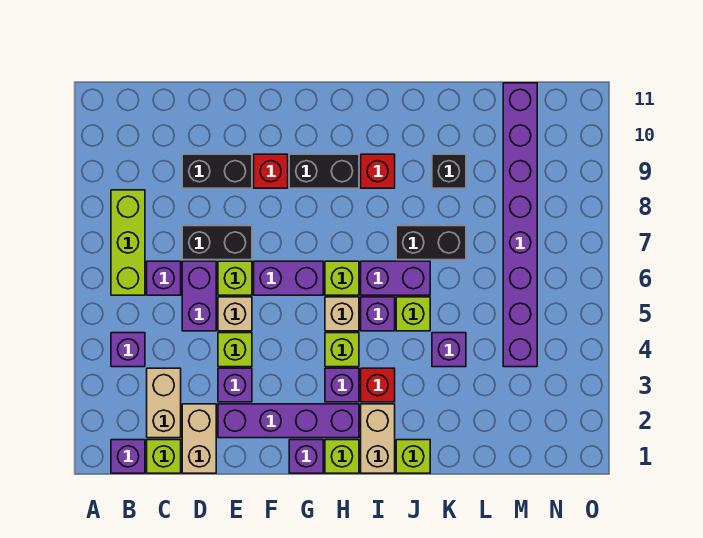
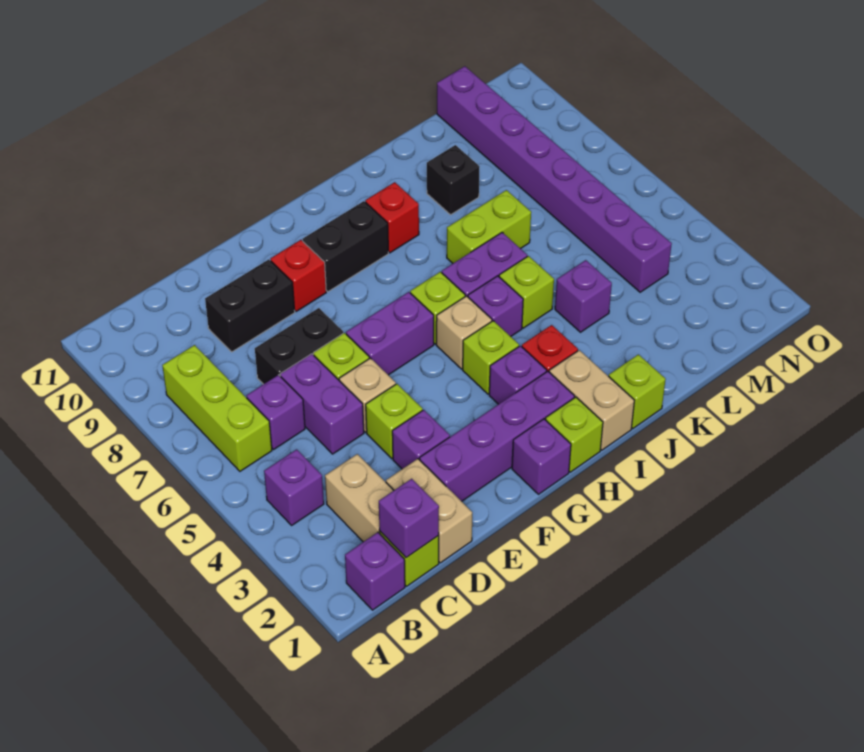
none -> purple brick C1 level 2
black brick J7:K7 level 1 -> lime brick J7:K7 level 1

